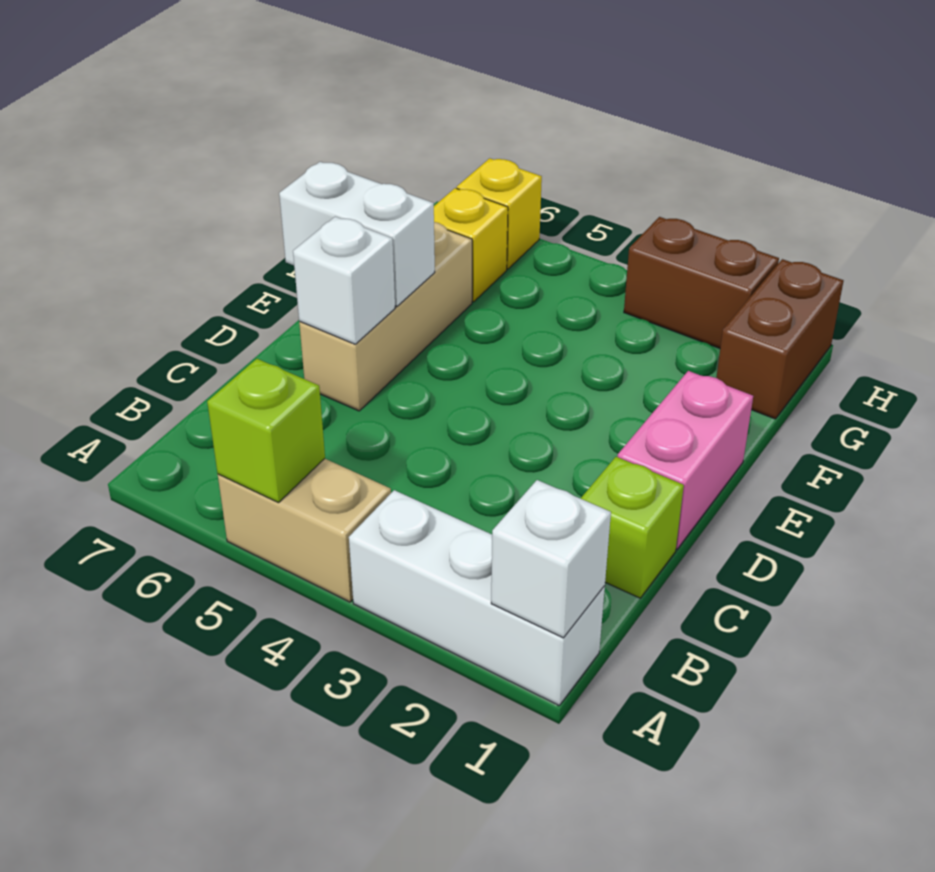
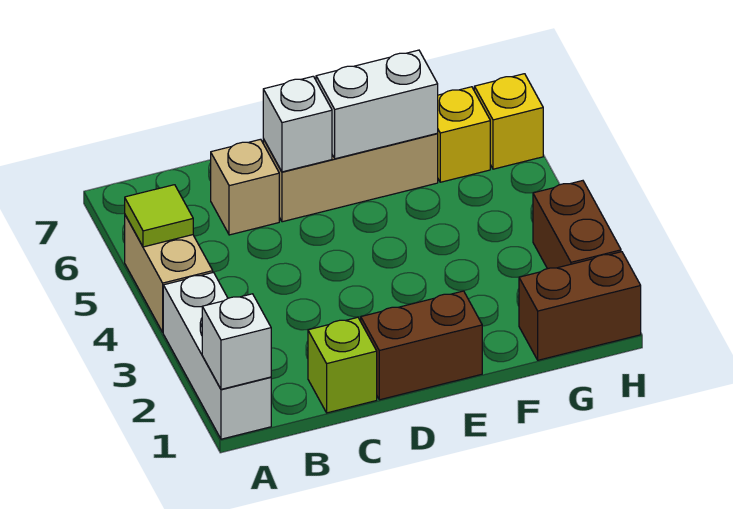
lime brick A5 level 2 -> lime tile A5 level 2
none -> tan brick C6 level 1
pink brick D1:E1 level 1 -> brown brick D1:E1 level 1
white brick E6:E7 level 2 -> white brick E6:F6 level 2

